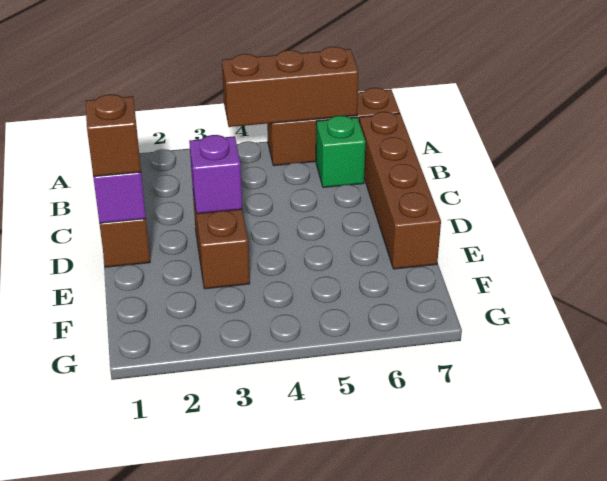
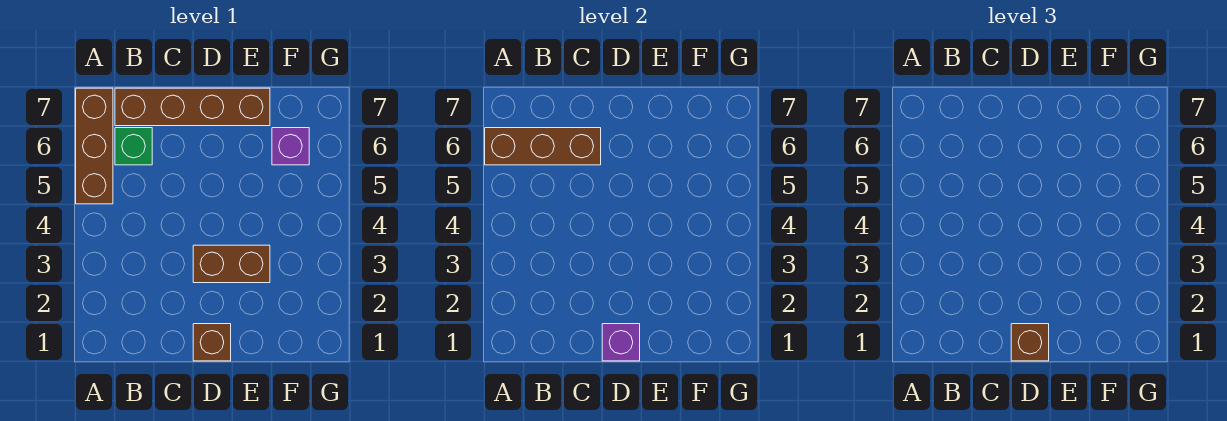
brown brick A4:A6 level 2 -> brown brick A6:C6 level 2
purple brick D3 level 2 -> purple brick F6 level 1

